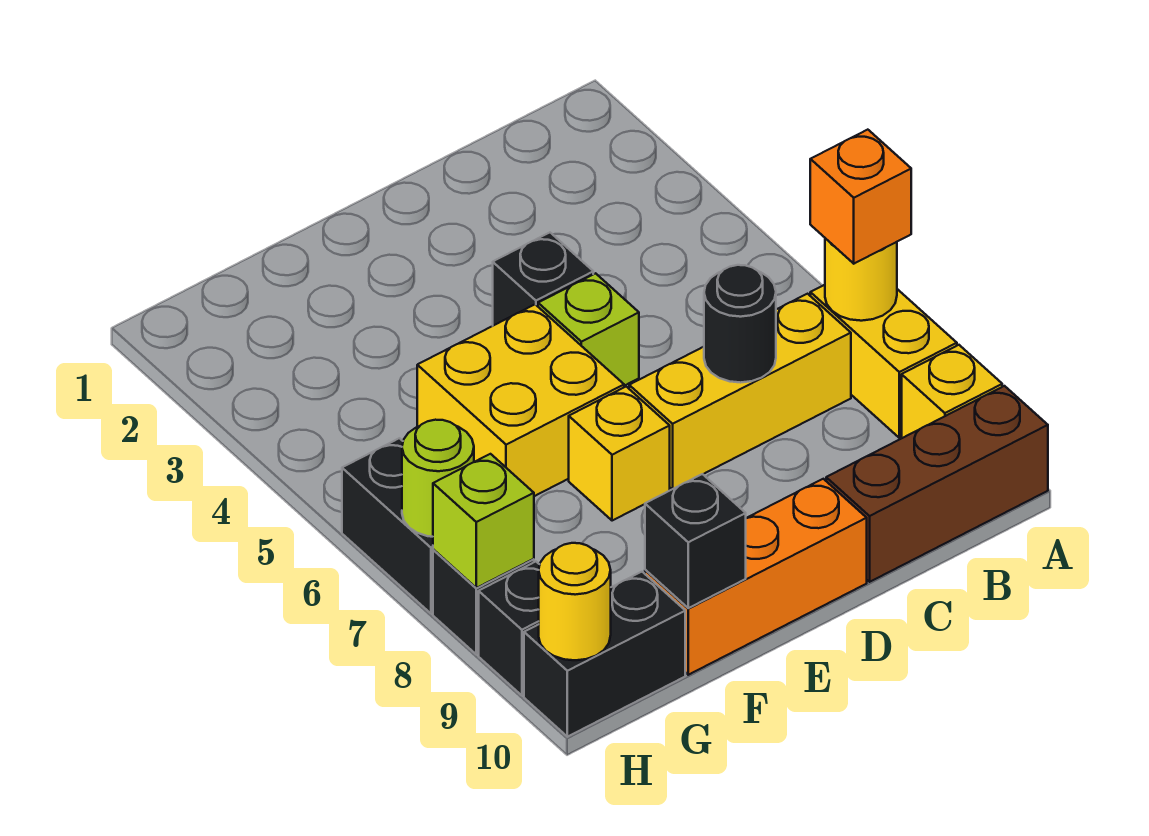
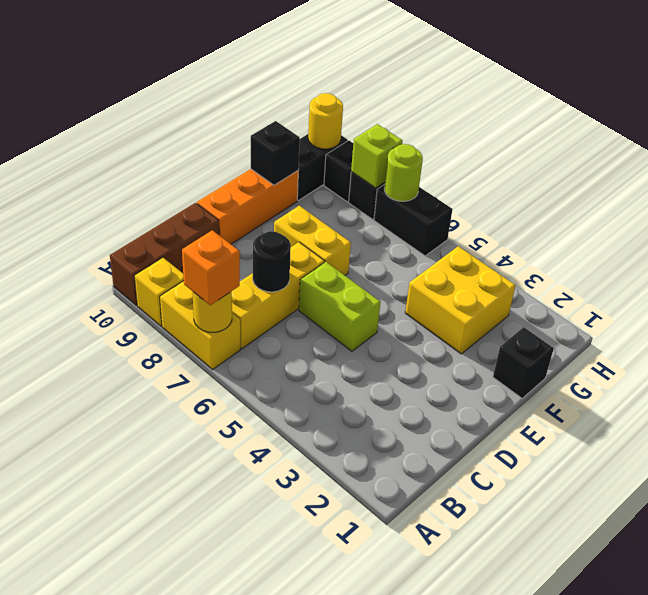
black brick D4 level 1 -> black brick F1 level 1
lime brick D5 level 1 -> lime brick D5:D6 level 1
yellow brick E5:F6 level 1 -> yellow brick F3:G4 level 1
yellow brick E7 level 1 -> yellow brick E7:E8 level 1

